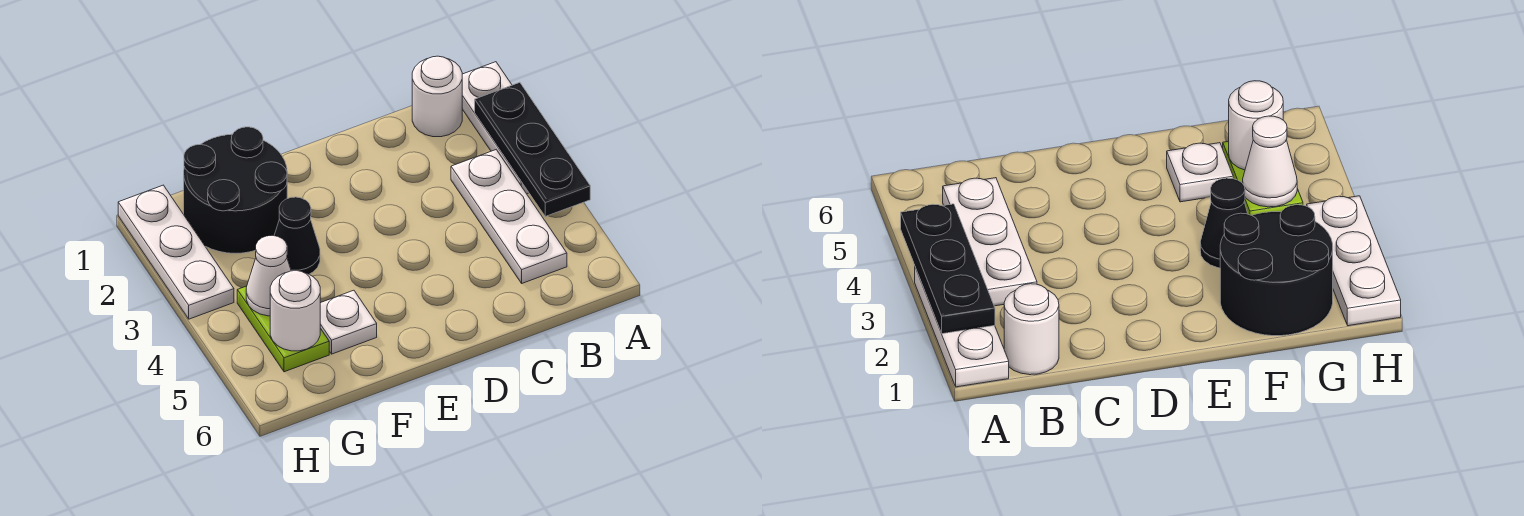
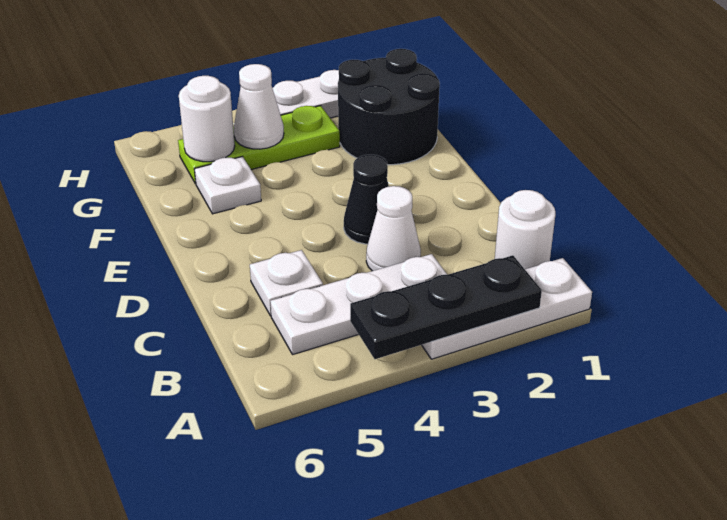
none -> white cone C3 level 1
none -> white plate C5 level 1
black cone F3 level 1 -> black cone D3 level 1
lime plate G4:G5 level 1 -> lime plate G3:G5 level 1

